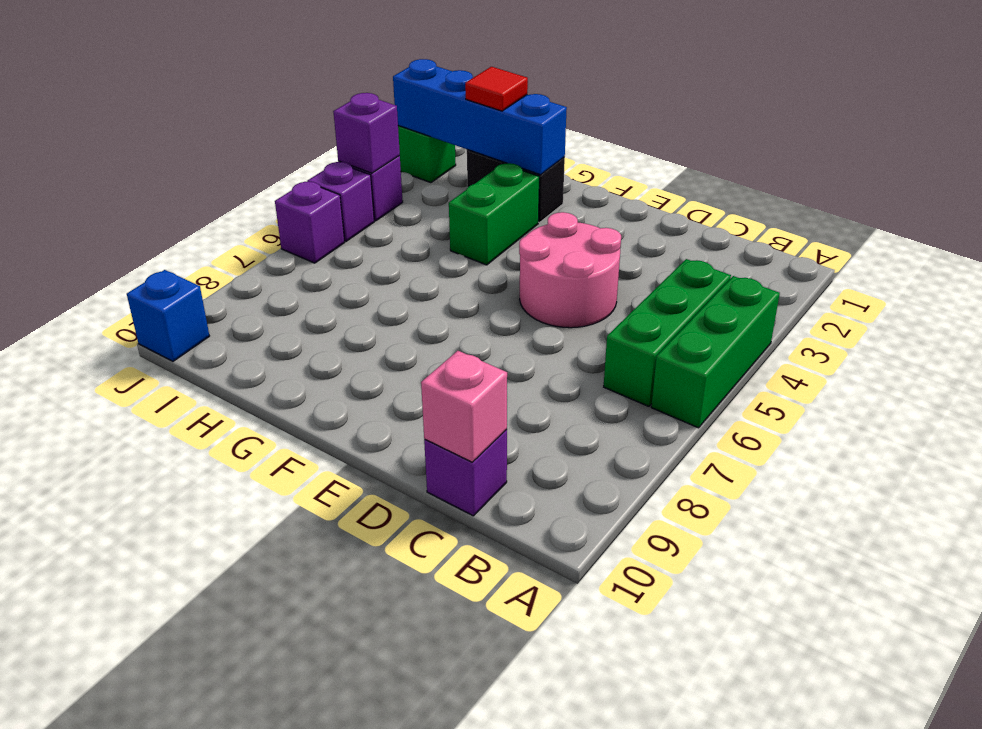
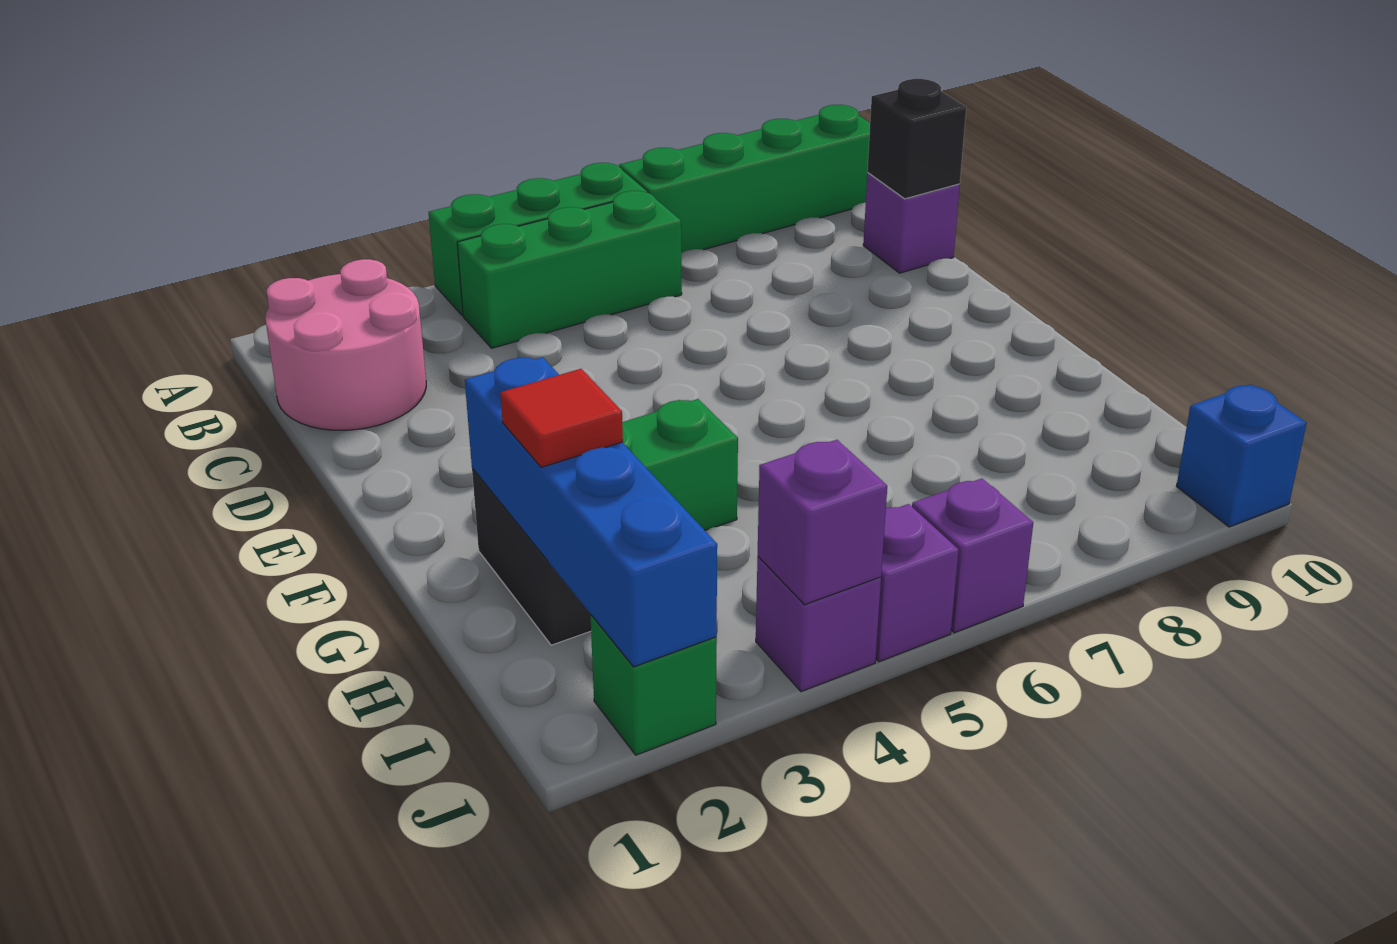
none -> green brick A7:A10 level 1
pink brick C10 level 2 -> black brick C10 level 2
pink round brick D4:E5 level 1 -> pink round brick B1:C2 level 1

